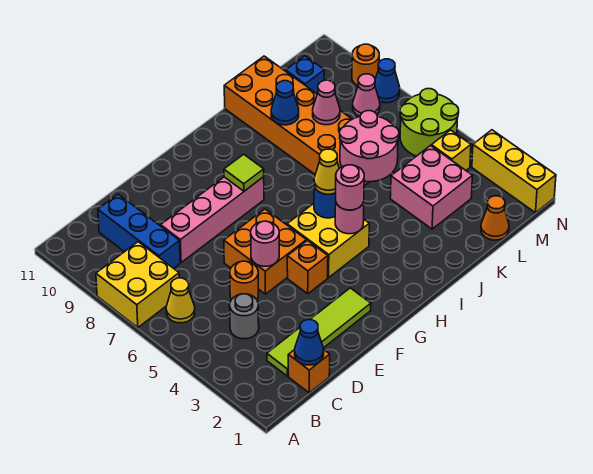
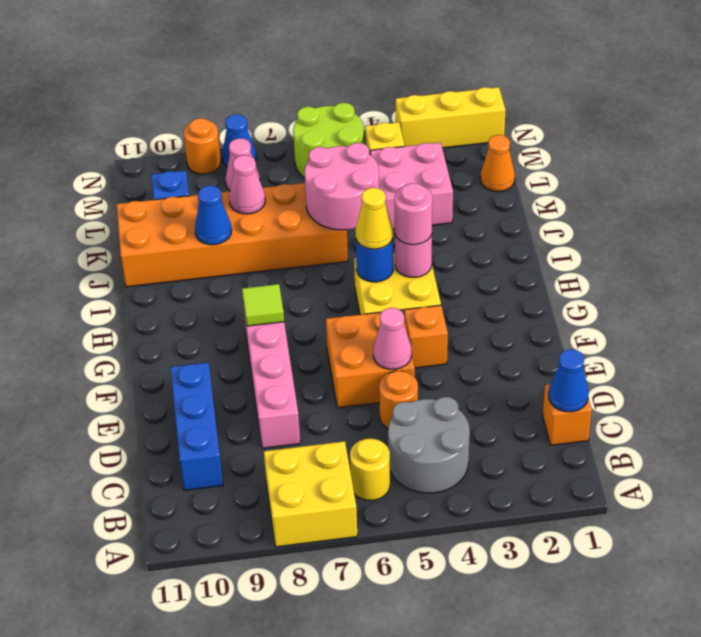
yellow cone B6 level 1 -> yellow round brick B6 level 1
lime tile C2:F2 level 1 -> none
grey round brick C4 level 1 -> grey round brick B4:C5 level 1
blue brick C8:C10 level 1 -> blue brick C10:E10 level 1
pink round brick E5 level 2 -> pink cone E5 level 2

